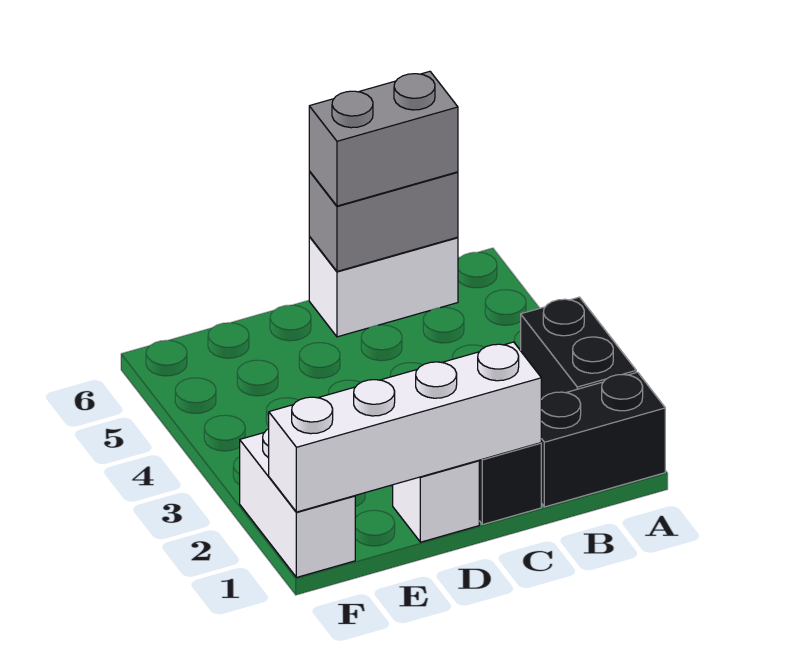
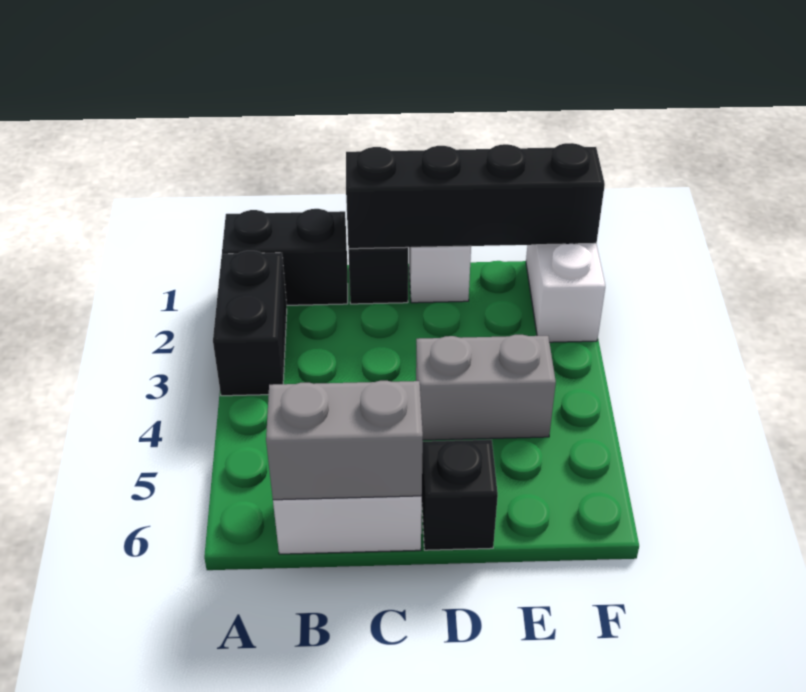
grey brick B6:C6 level 3 -> grey brick D4:E4 level 1
white brick C1:F1 level 2 -> black brick C1:F1 level 2
none -> black brick D6 level 1

